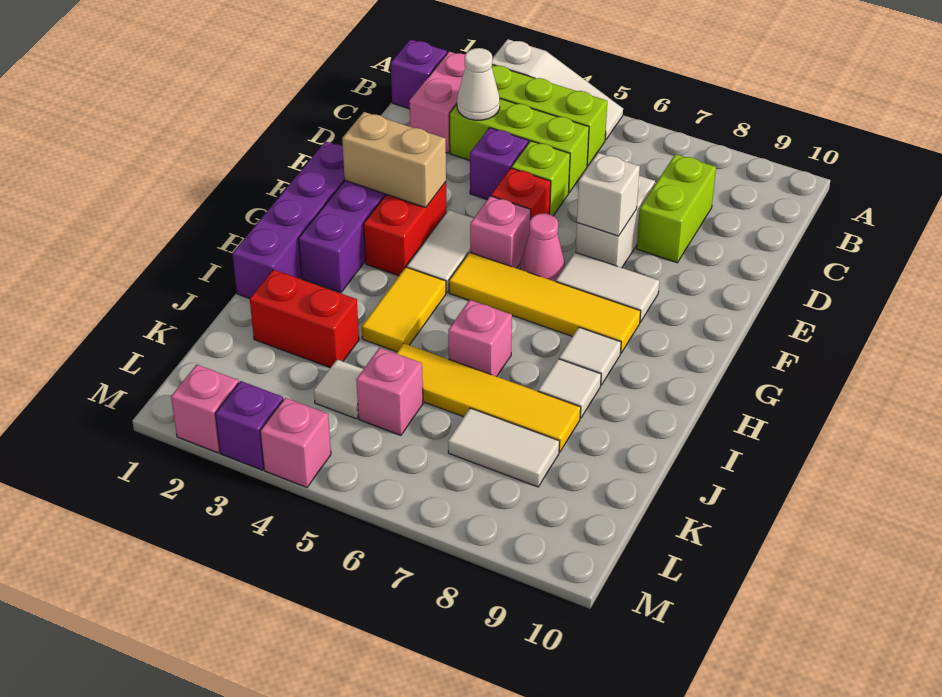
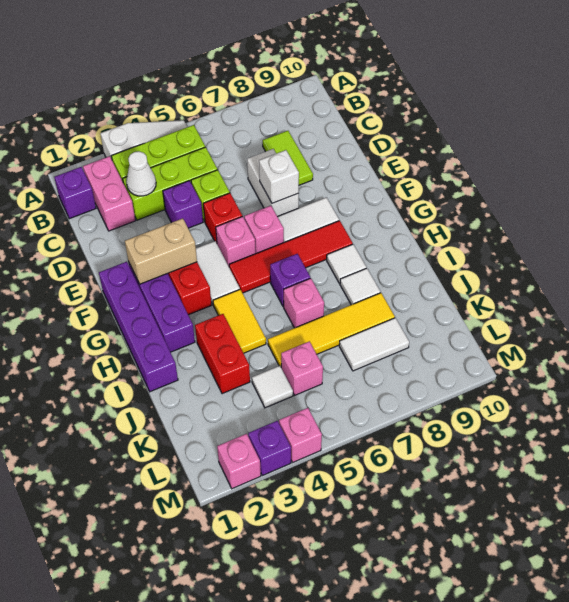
lime brick C8:D8 level 1 -> lime tile C8:D8 level 1
pink cone F6 level 1 -> pink brick F6 level 1
yellow tile G5:G8 level 1 -> red tile G5:G8 level 1
none -> purple brick H6 level 1
red brick J2:J3 level 1 -> red brick I3:J3 level 1

